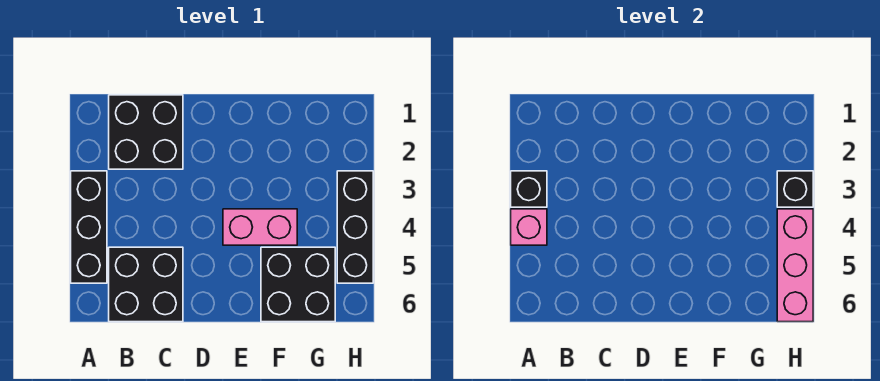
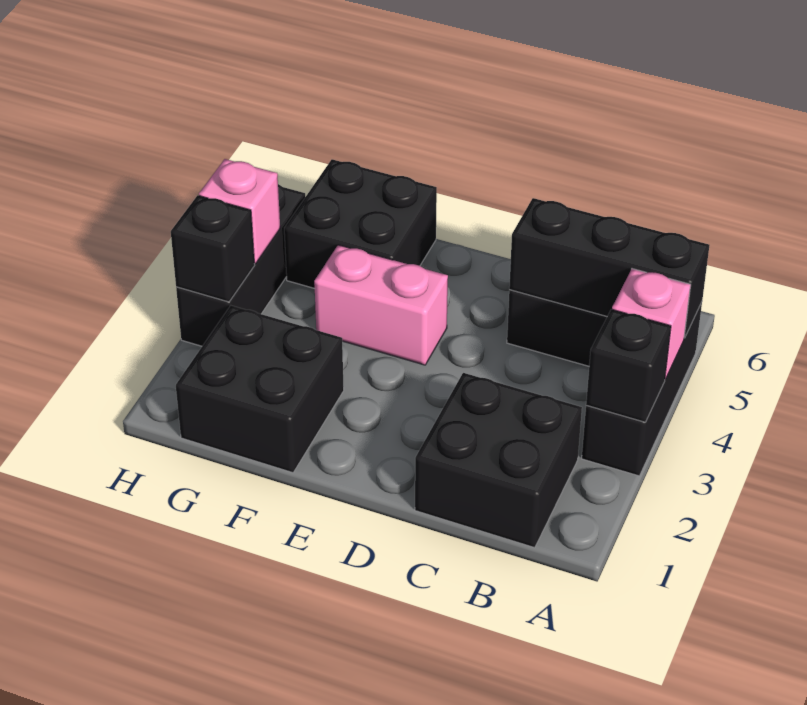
none -> black brick A5:C5 level 2
none -> black brick F1:G2 level 1
pink brick H4:H6 level 2 -> pink brick H4 level 2

